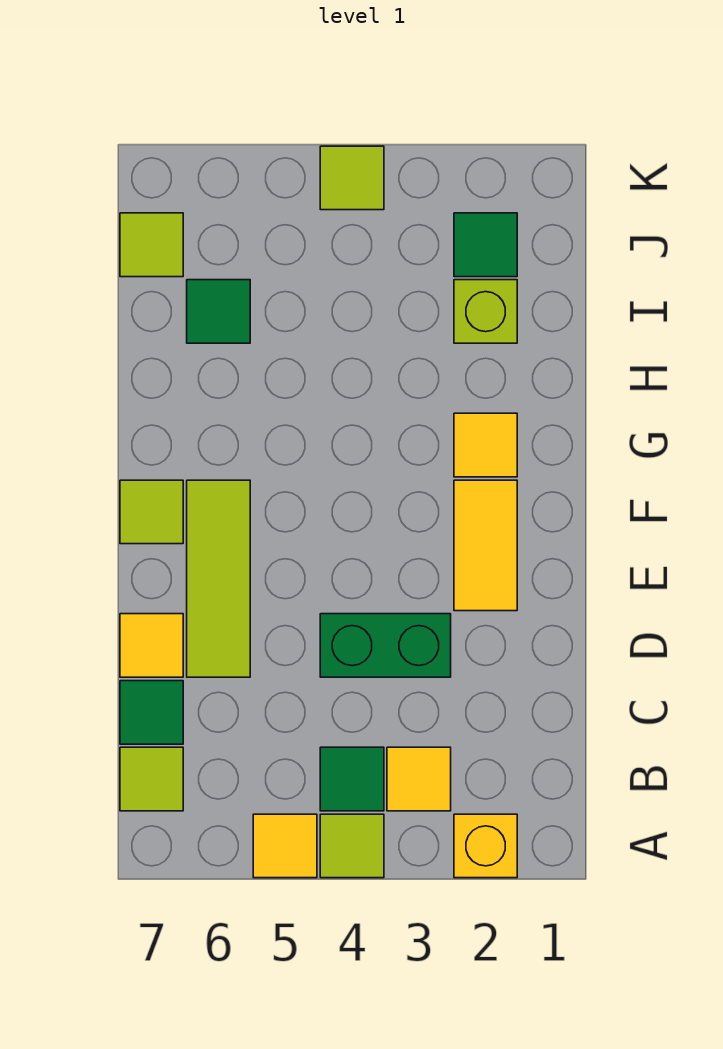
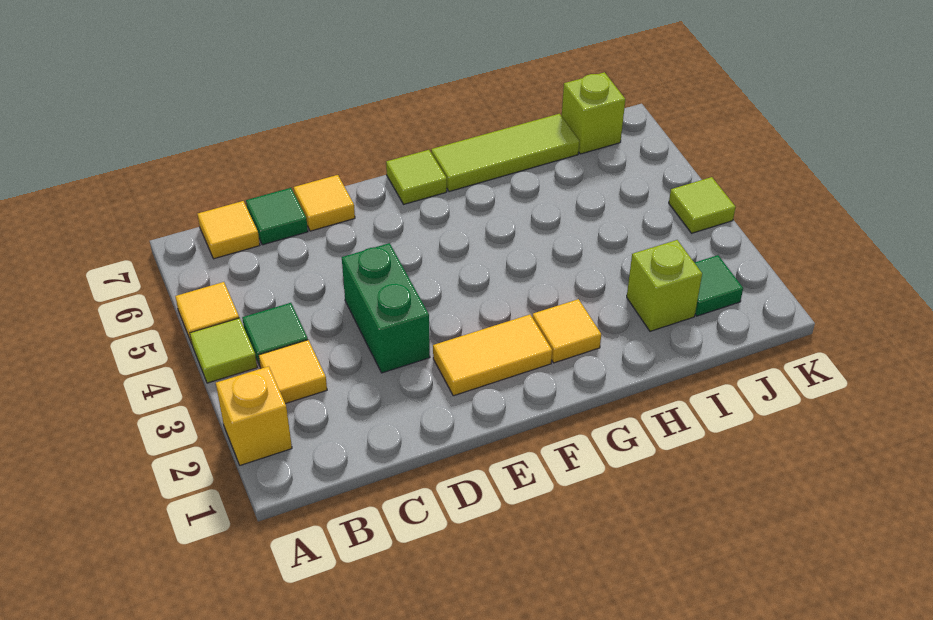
lime tile B7 level 1 -> yellow tile B7 level 1
lime tile D6:F6 level 1 -> lime tile G7:I7 level 1
green tile I6 level 1 -> none
lime tile J7 level 1 -> lime brick J7 level 1

